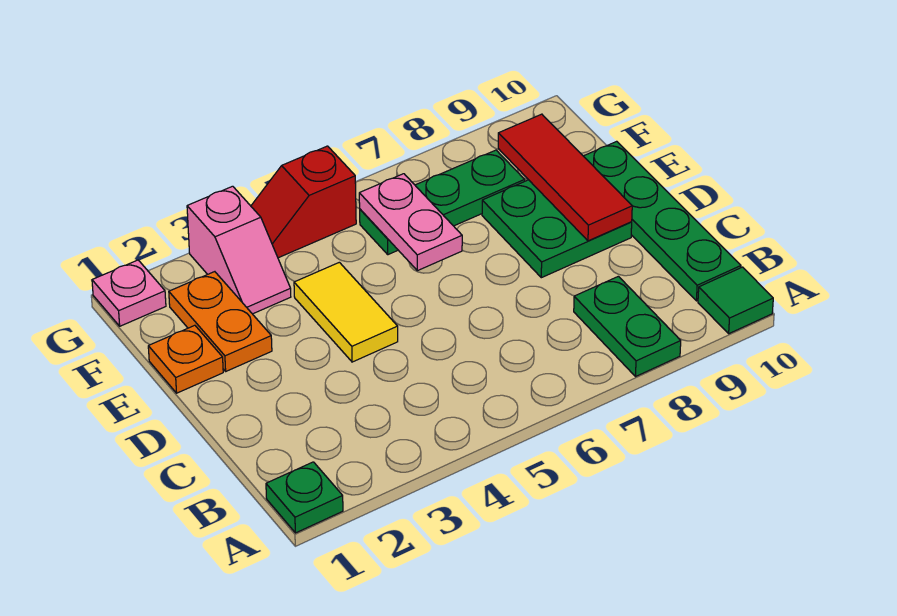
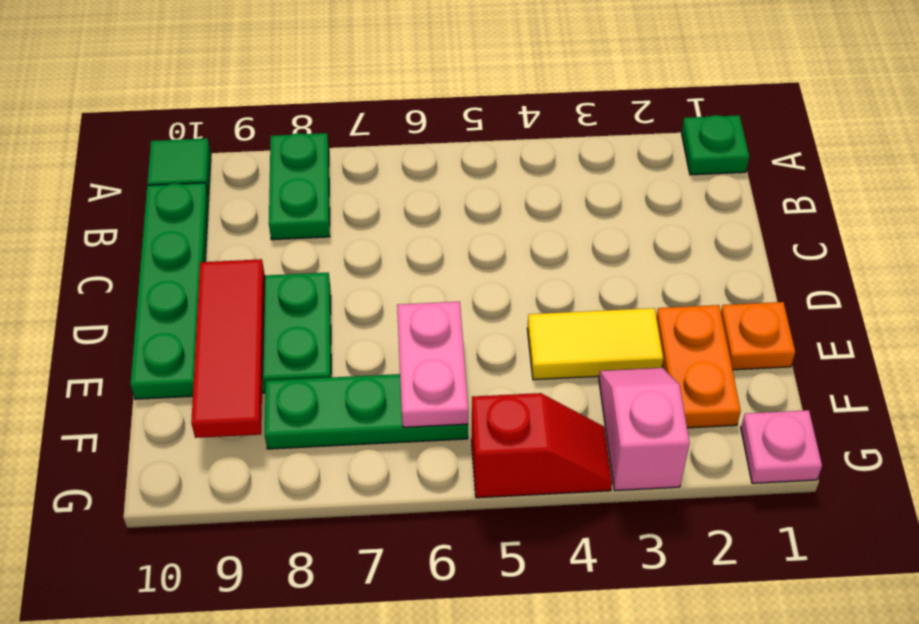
yellow tile D4:E4 level 1 -> yellow tile E3:E4 level 1

